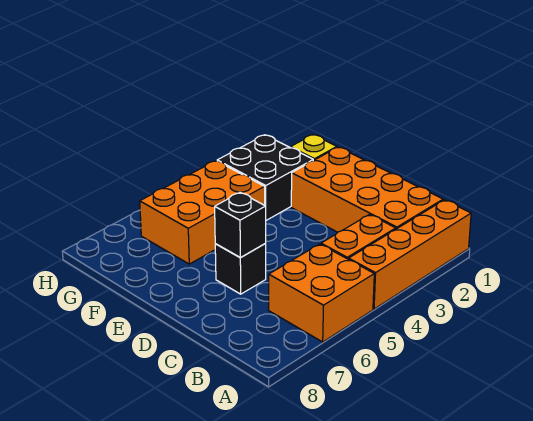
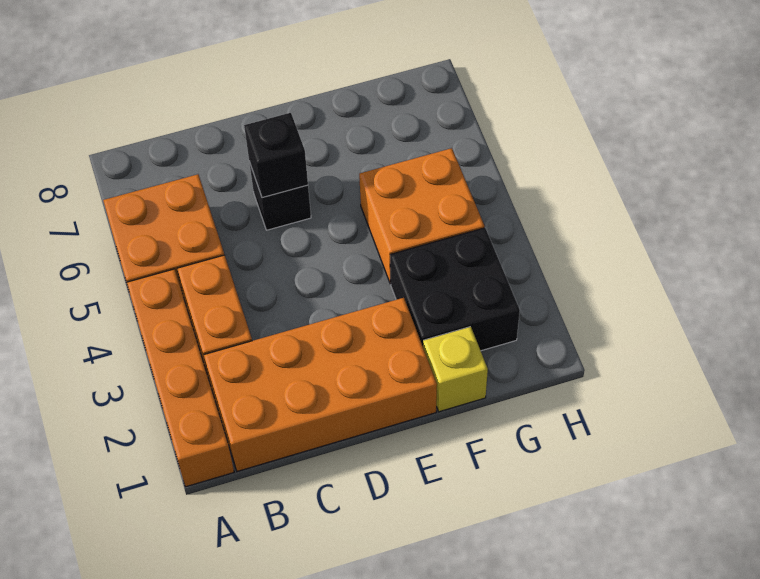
orange brick F4:G6 level 1 -> orange brick F4:G5 level 1

